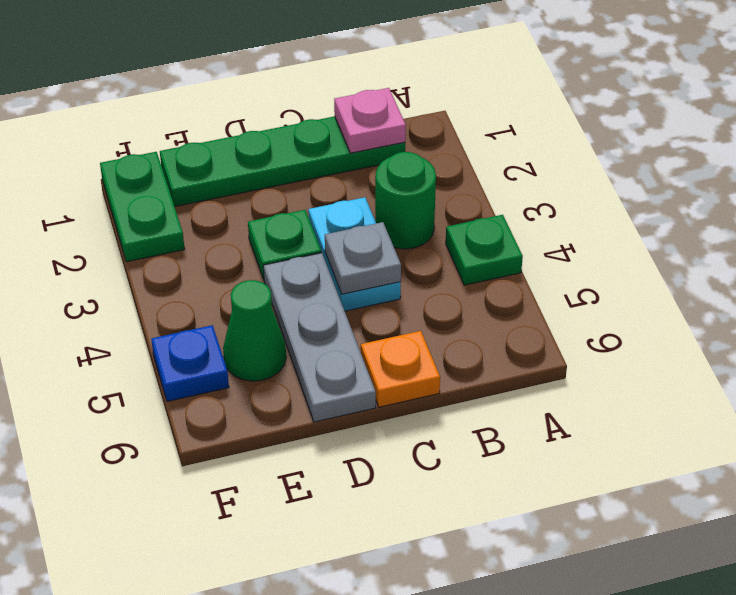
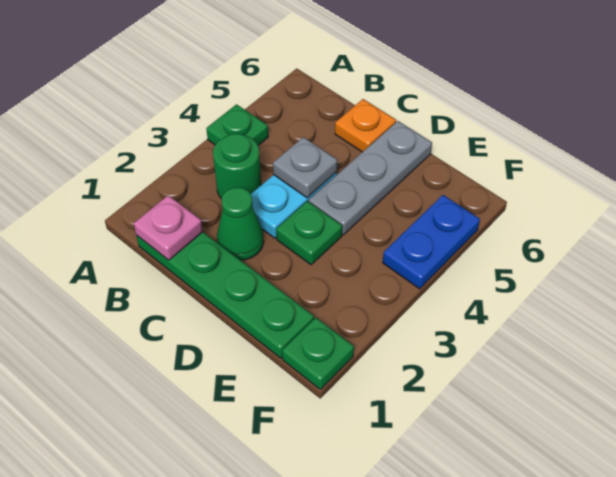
green cone E5 level 1 -> green cone C2 level 1
green plate F1:F2 level 1 -> green plate F1 level 1
blue plate F5 level 1 -> blue plate F4:F5 level 1

